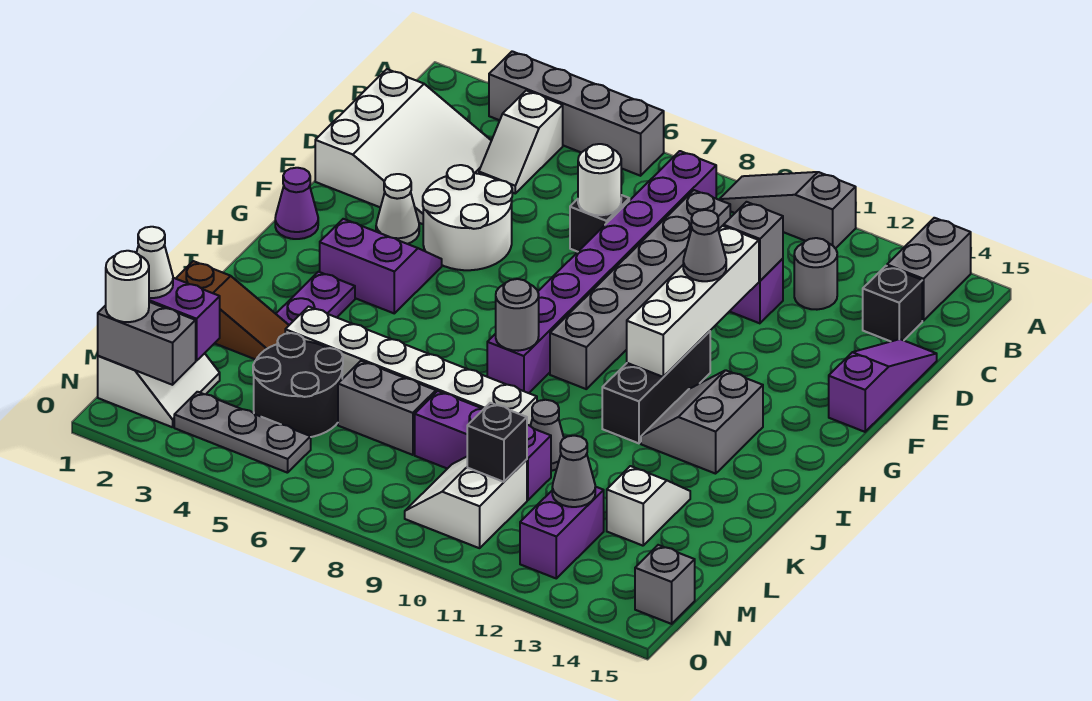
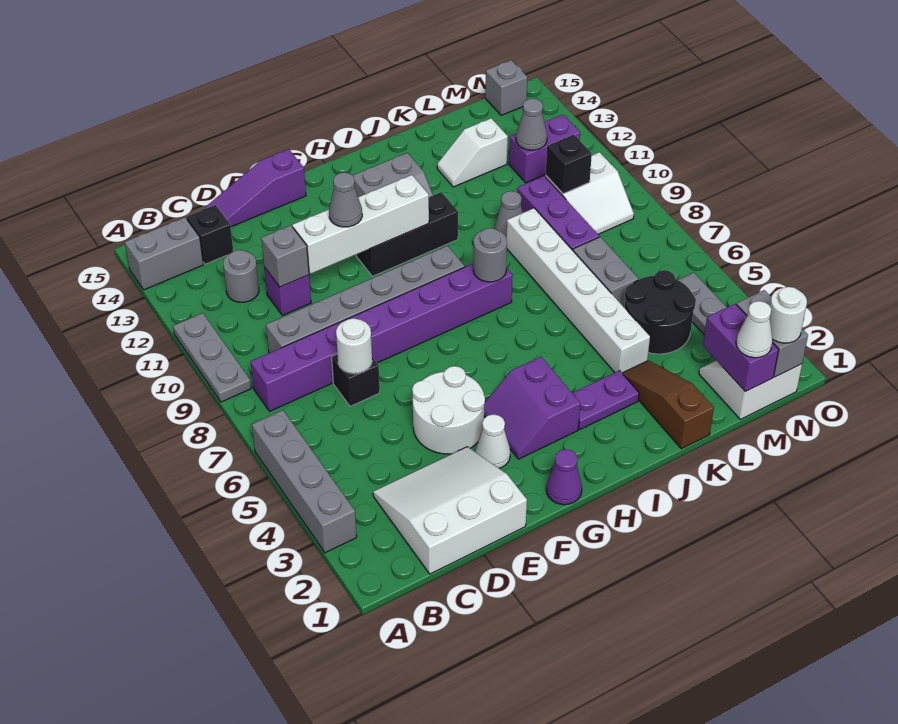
grey slope A9:A11 level 1 top 11 -> grey plate A9:A11 level 1
white slope B4:C4 level 1 top B -> none

